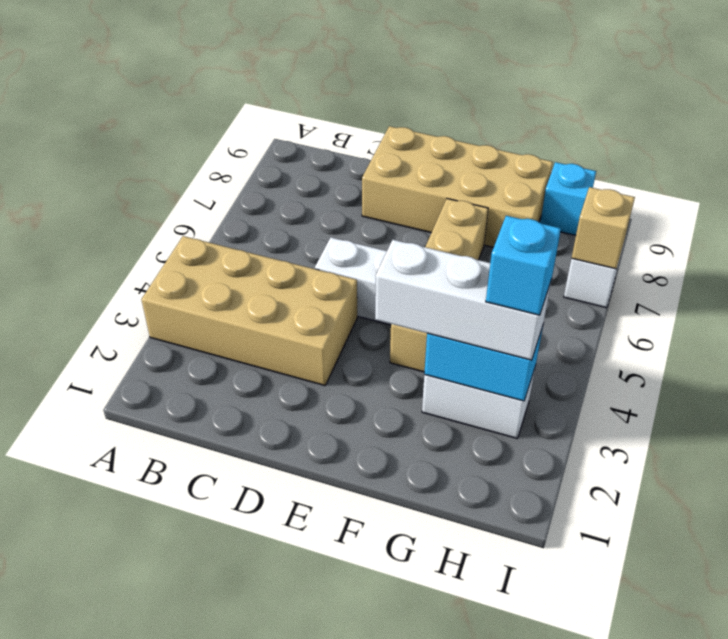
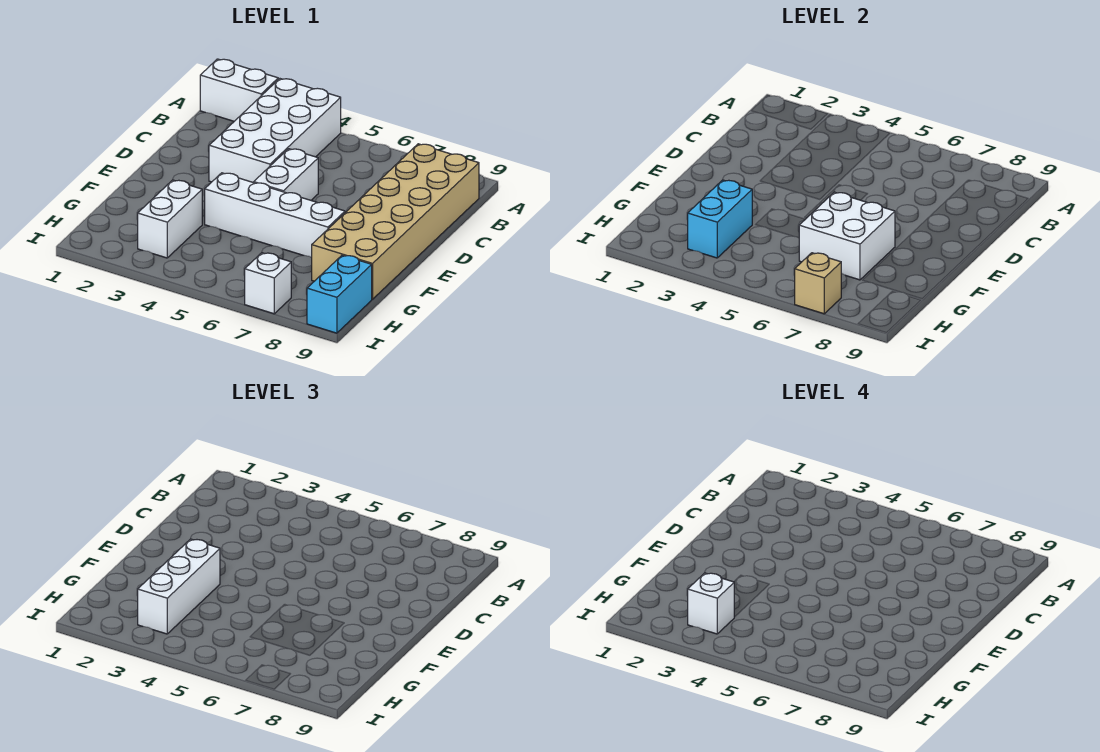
none -> white brick A1:A2 level 1
tan brick A3:D4 level 1 -> white brick A3:D4 level 1
tan brick D8:G9 level 1 -> tan brick B8:G9 level 1
tan brick F4:F7 level 1 -> white brick F4:F7 level 1
none -> white brick F6:G7 level 2
cyan brick H3 level 4 -> white brick H3 level 4
cyan brick H9 level 1 -> cyan brick H9:I9 level 1

